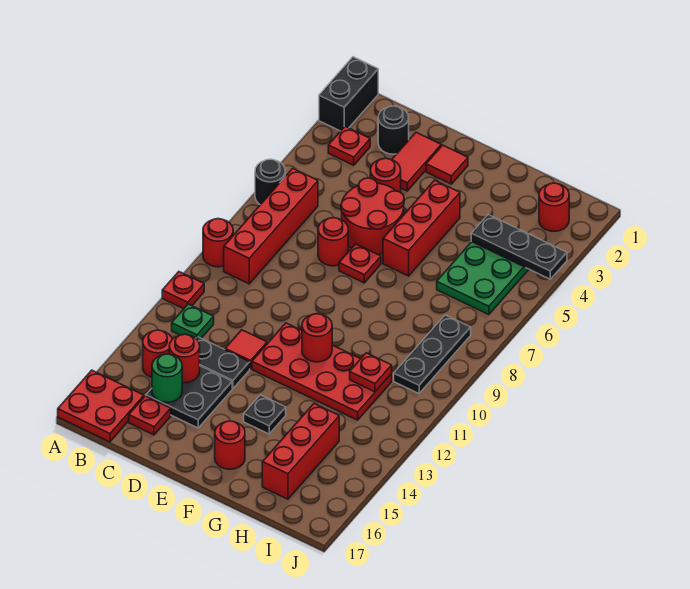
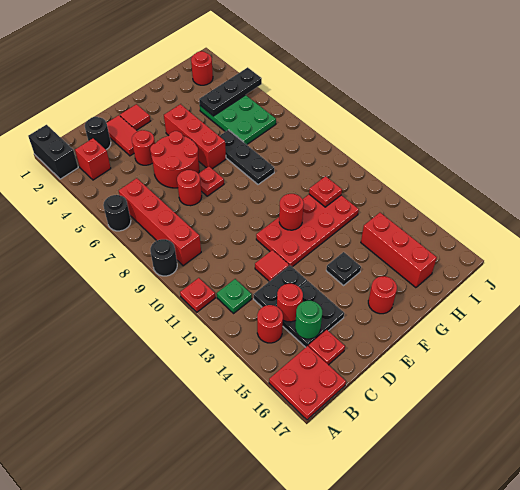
red round brick A9 level 1 -> black round brick A9 level 1
red plate B3 level 1 -> red brick B3 level 1
black plate I8:I10 level 1 -> black plate G6:G8 level 1

